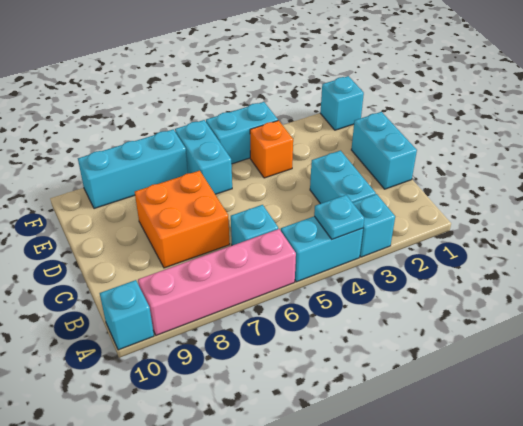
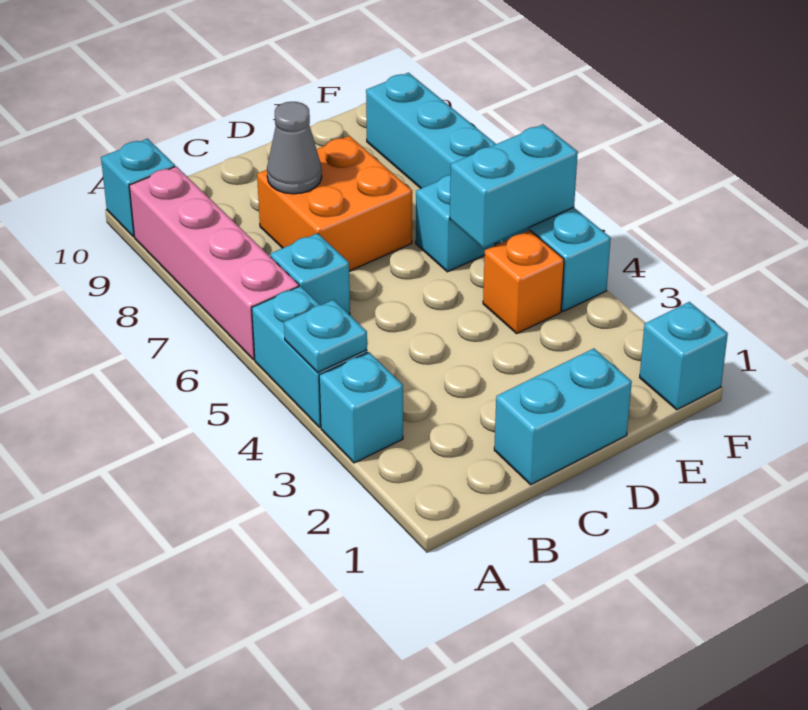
cyan brick B3:C3 level 1 -> cyan brick E5:F5 level 2
none -> grey cone C8 level 2

